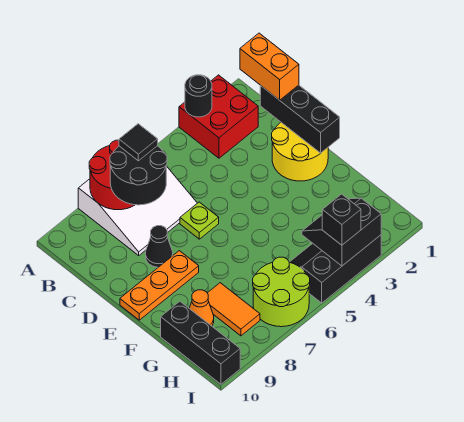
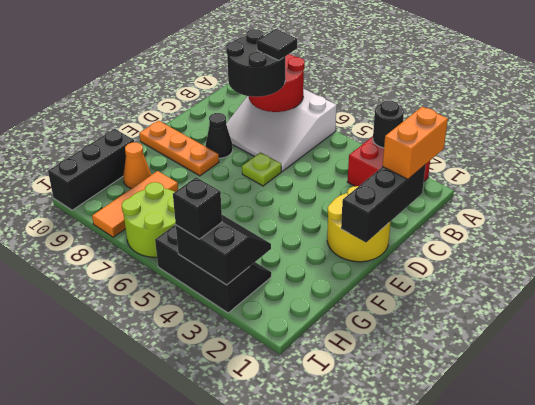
orange tile G8:H8 level 1 -> orange tile G8:I8 level 1

